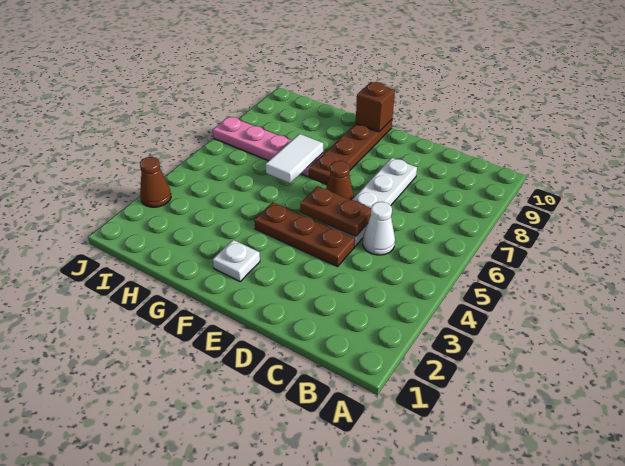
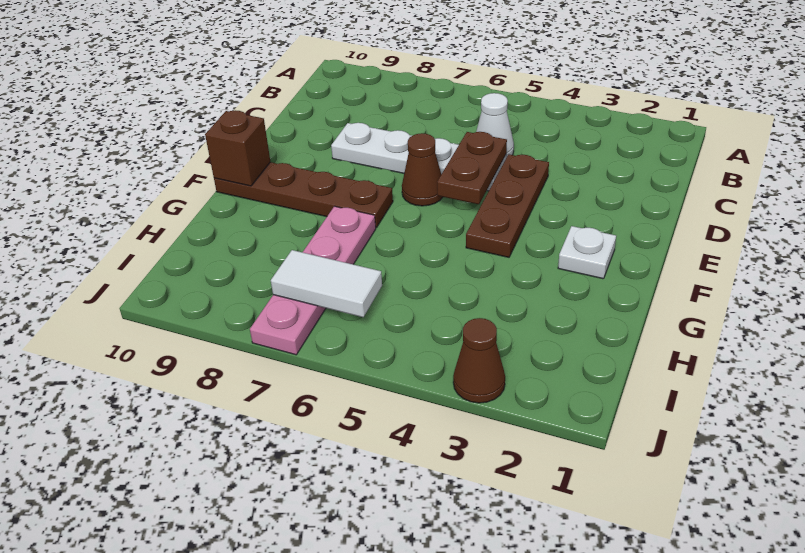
white tile G6:G7 level 2 -> white tile I6:I7 level 2

